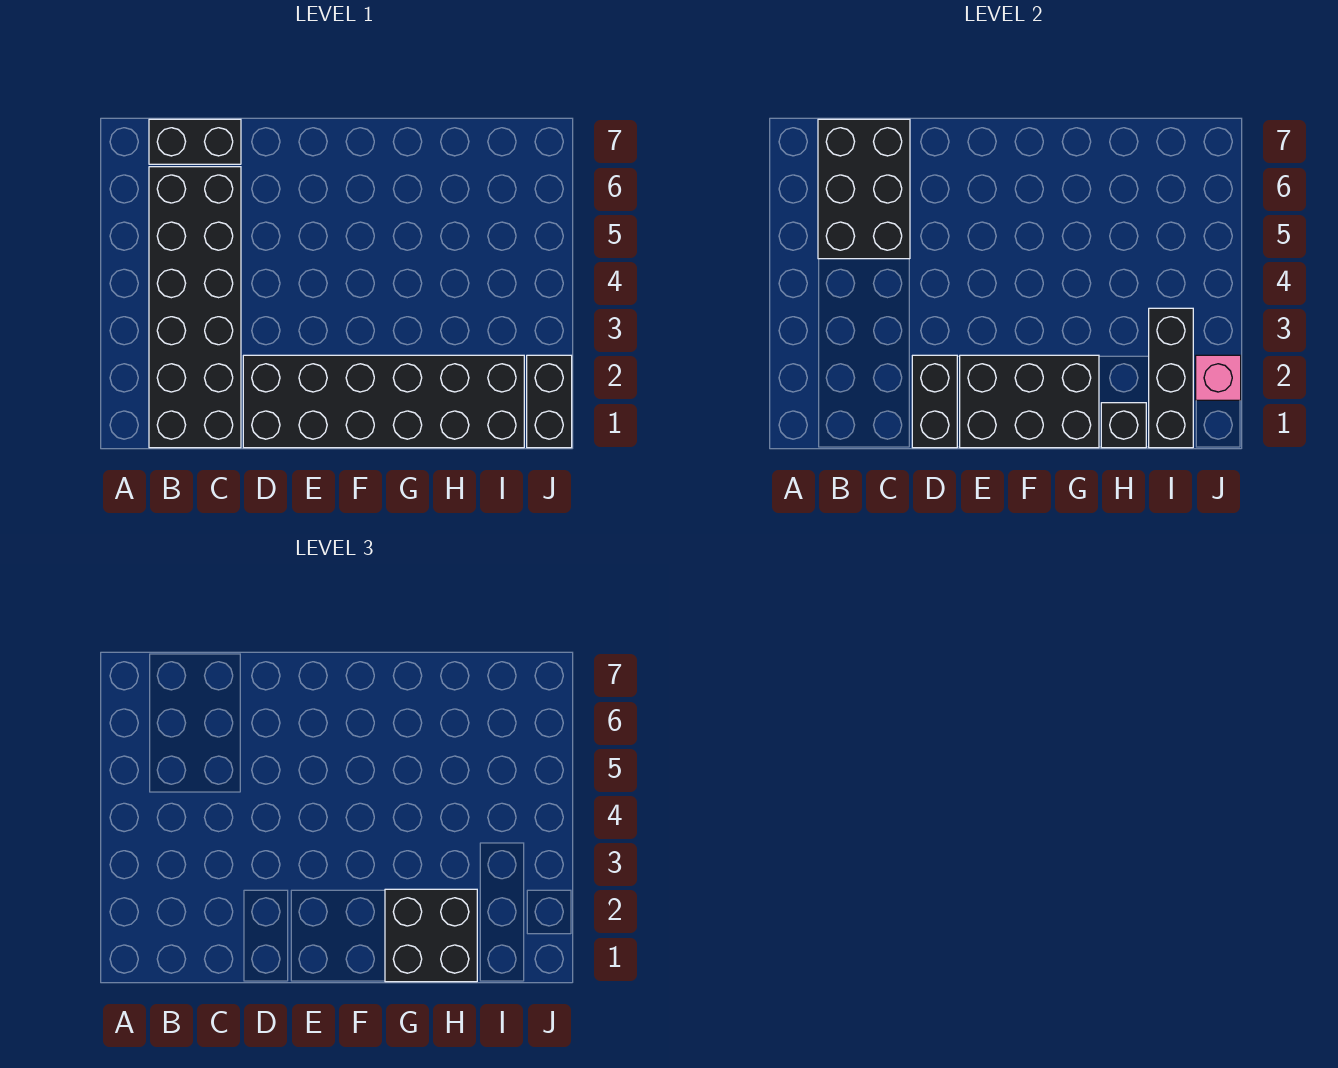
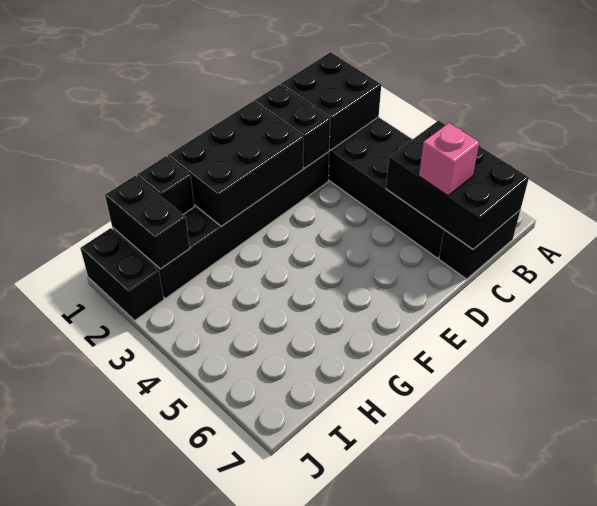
black brick G1:H2 level 3 -> black brick B1:C2 level 2
black brick I1:I3 level 2 -> black brick I1:I2 level 2
pink brick J2 level 2 -> pink brick C6 level 3

